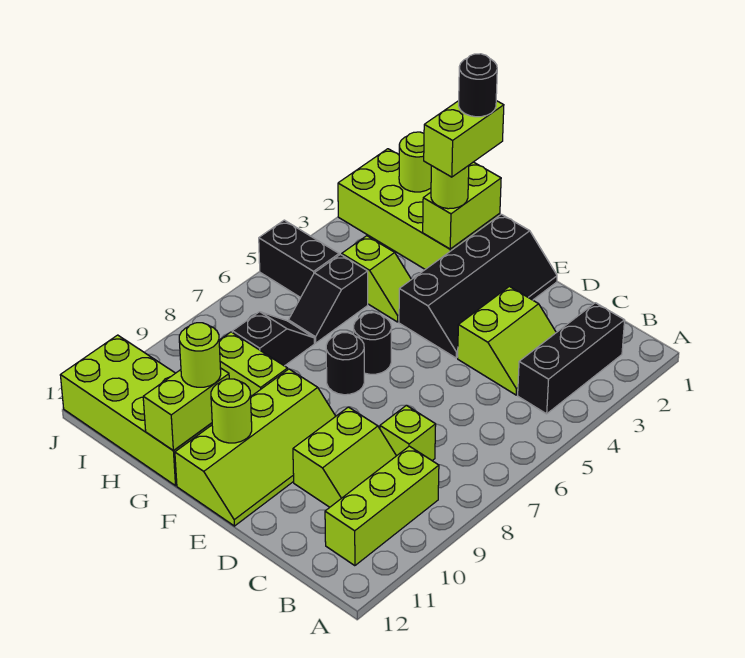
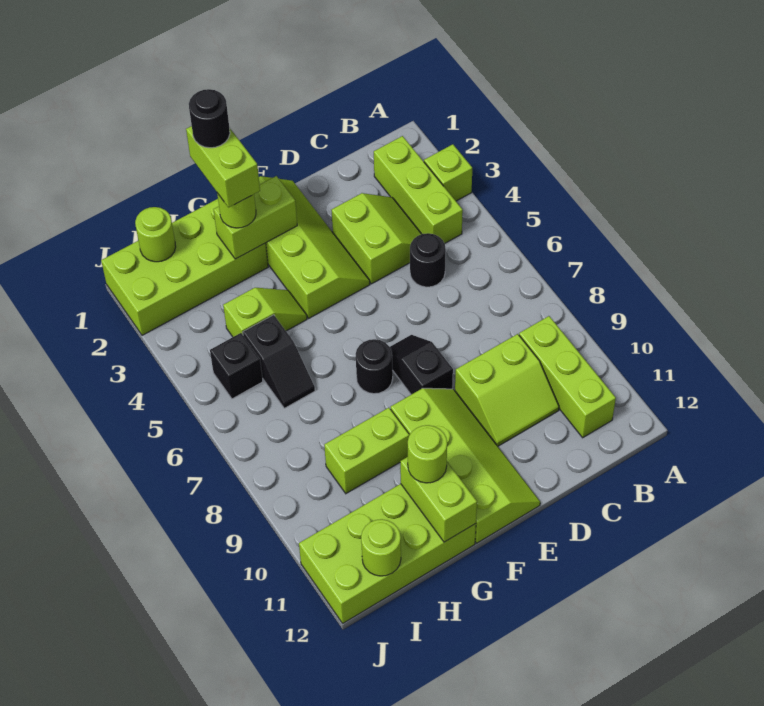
black brick B2:B4 level 1 -> lime brick B2:B4 level 1
lime brick C8 level 1 -> lime brick A3 level 1
lime slope C9:D10 level 1 top D -> lime slope C9:D10 level 1 top 9
black slope E1:F4 level 1 top F -> lime slope E1:F4 level 1 top F
black round brick F6 level 1 -> black round brick C5 level 1
lime round brick F11 level 2 -> lime round brick I12 level 2
lime brick G1:G2 level 2 -> lime brick F2:G2 level 2
black slope H7:H8 level 1 top 8 -> black slope E7:E8 level 1 top 8
black brick I5:J5 level 1 -> black brick I5 level 1

